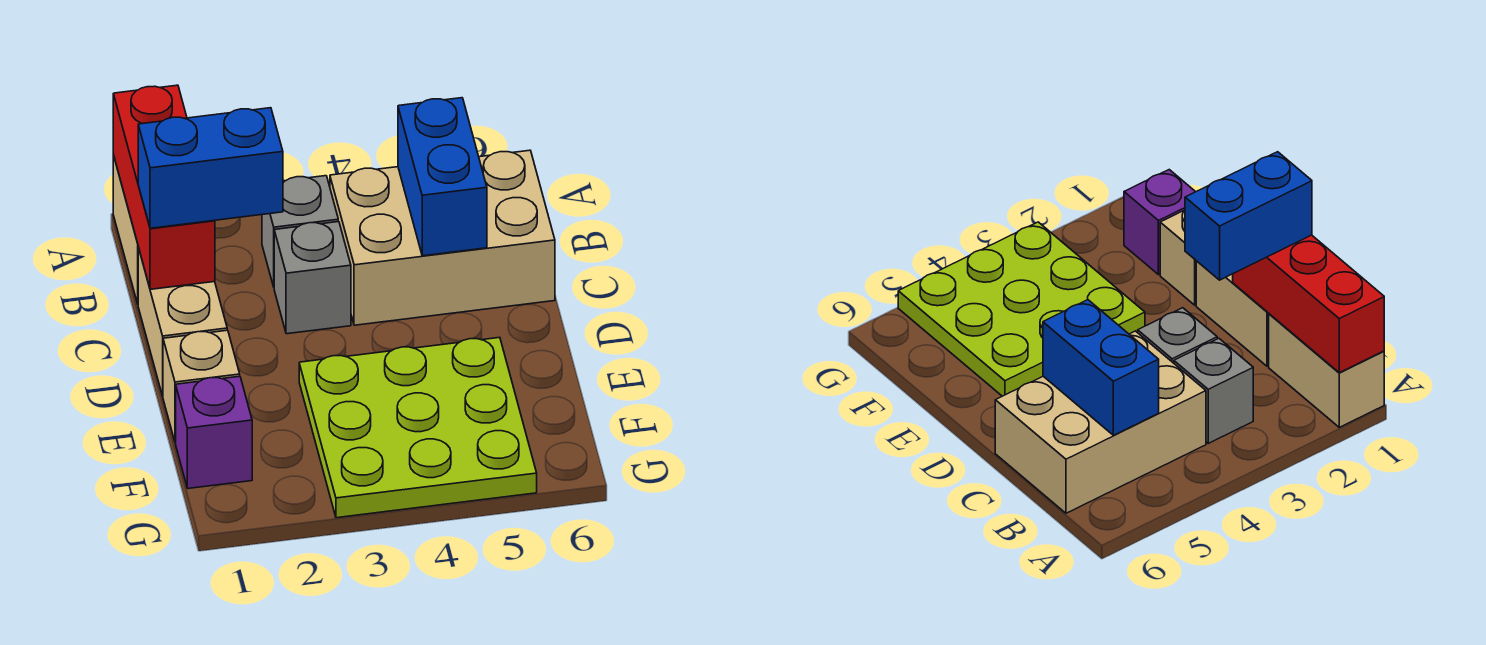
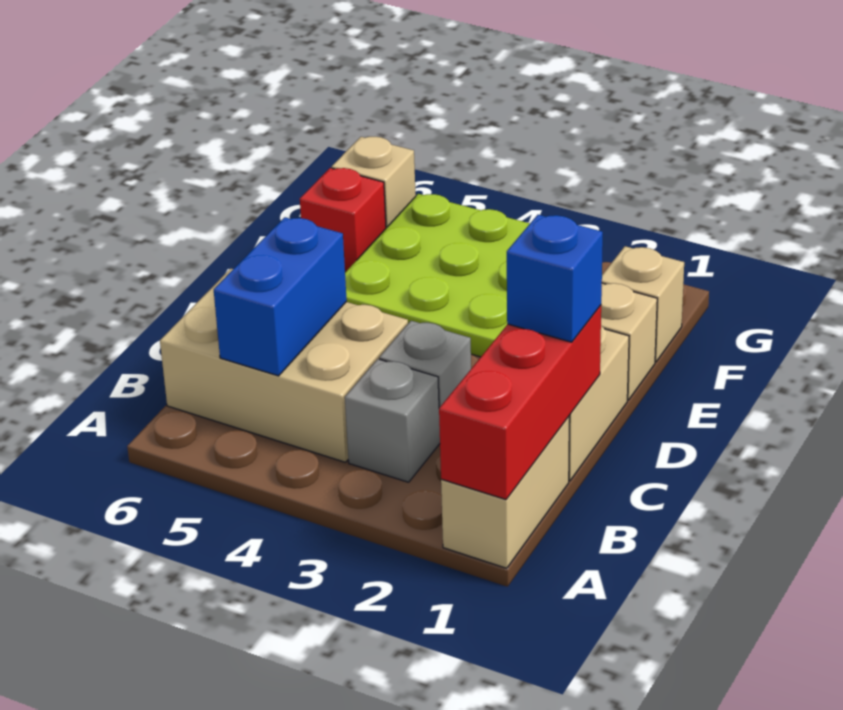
blue brick C1:C2 level 3 -> blue brick C1 level 3
purple brick F1 level 1 -> tan brick F1 level 1
none -> red brick F6 level 1
none -> tan brick G6 level 1

